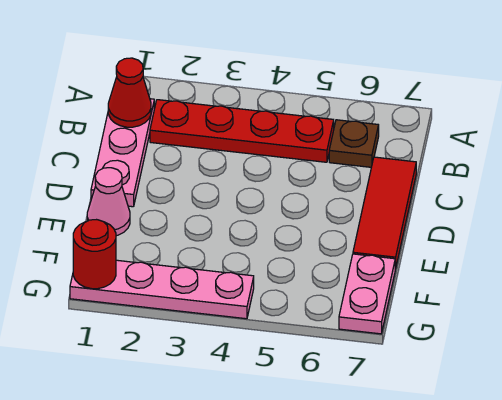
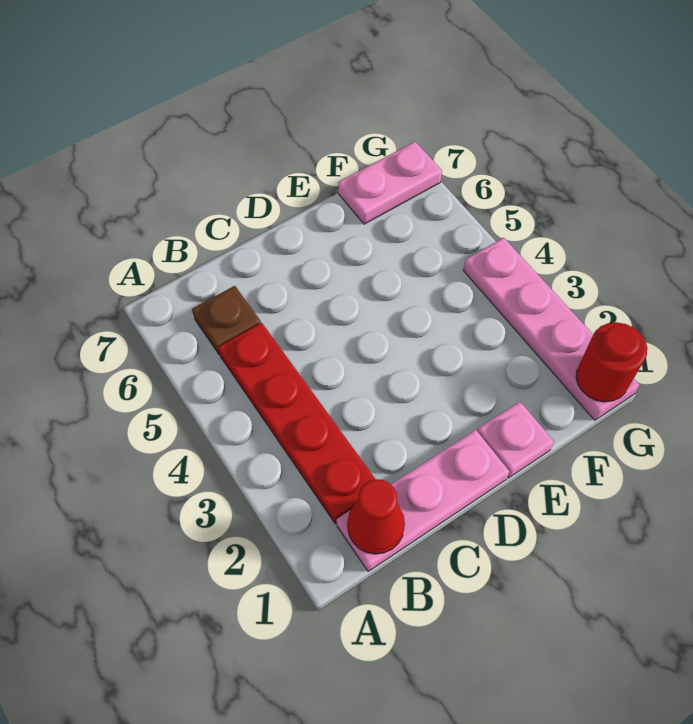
red tile C7:E7 level 1 -> none
pink cone E1 level 1 -> pink plate E1 level 1

